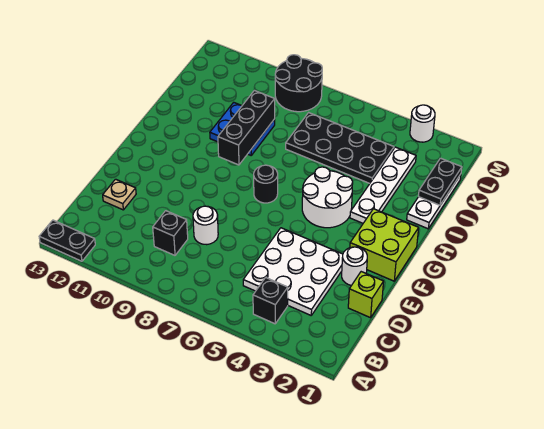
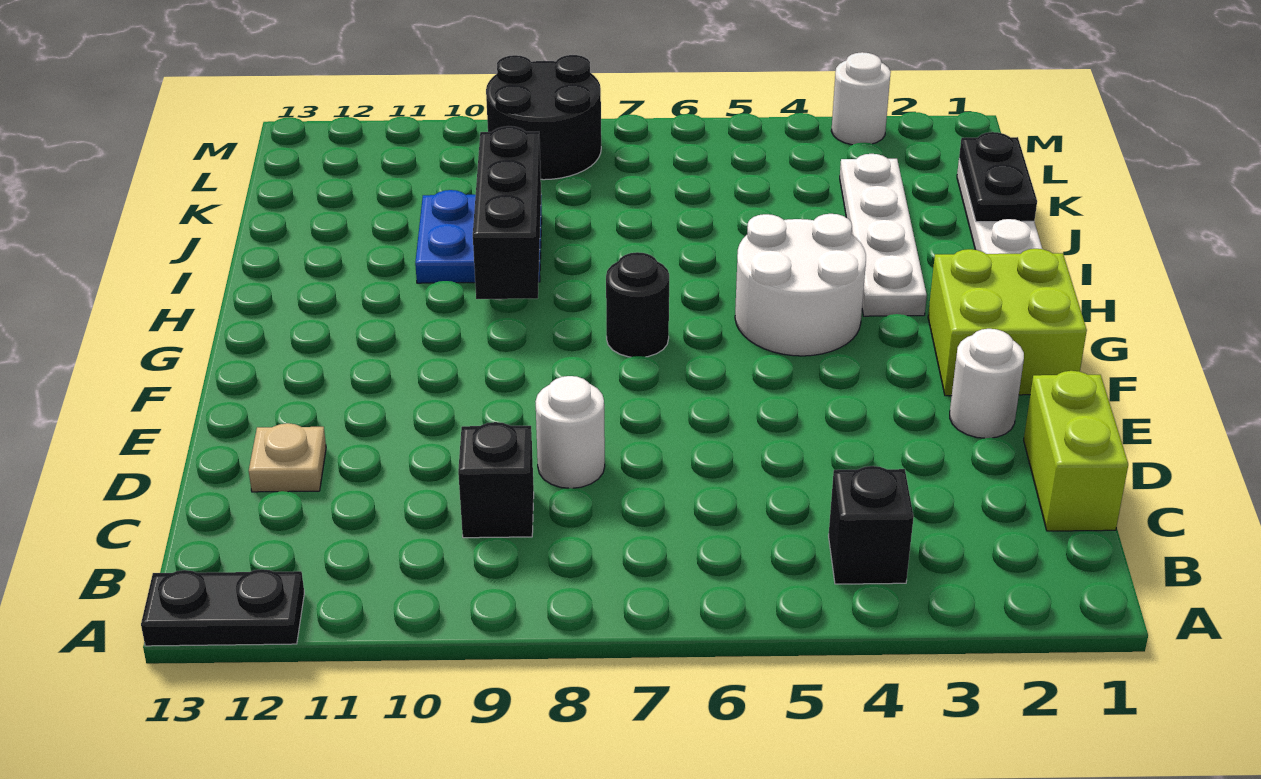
white plate C3:E5 level 1 -> none
lime brick D1 level 1 -> lime brick C1:D1 level 1
black plate J4:K7 level 1 -> none

